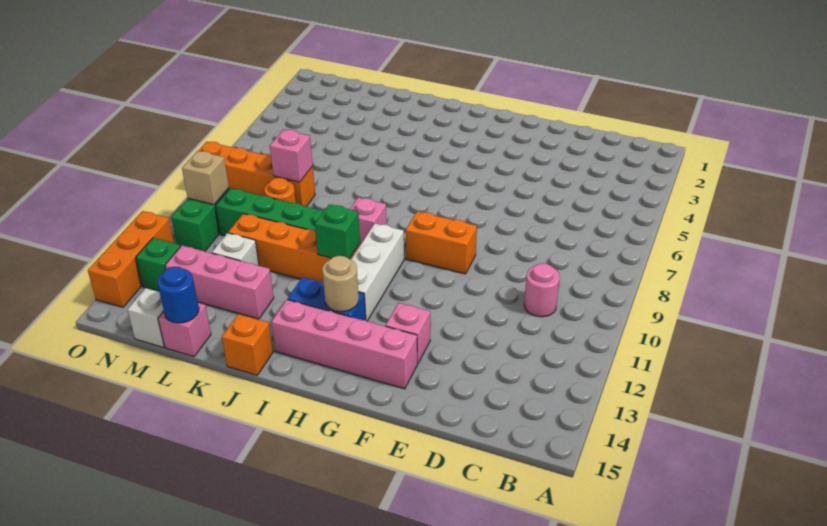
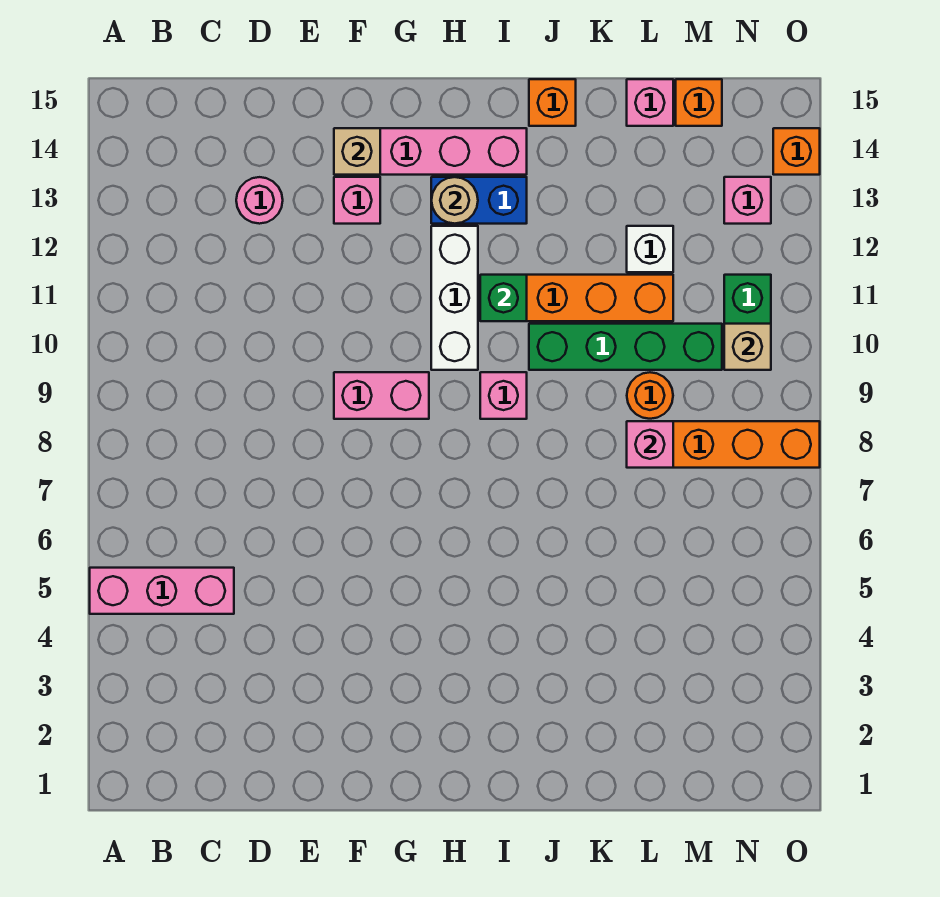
pink round brick C10 level 1 -> pink round brick D13 level 1
orange brick F9:G9 level 1 -> pink brick F9:G9 level 1
none -> tan brick F14 level 2
pink brick K13:M13 level 1 -> pink brick A5:C5 level 1
blue round brick L15 level 2 -> none
white brick M15 level 1 -> orange brick M15 level 1
green brick N13 level 1 -> pink brick N13 level 1
orange brick O12:O14 level 1 -> orange brick O14 level 1

